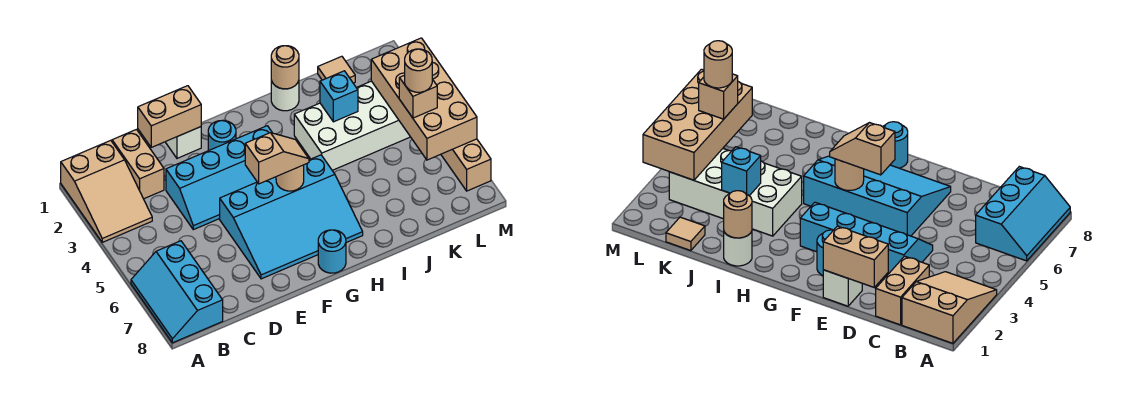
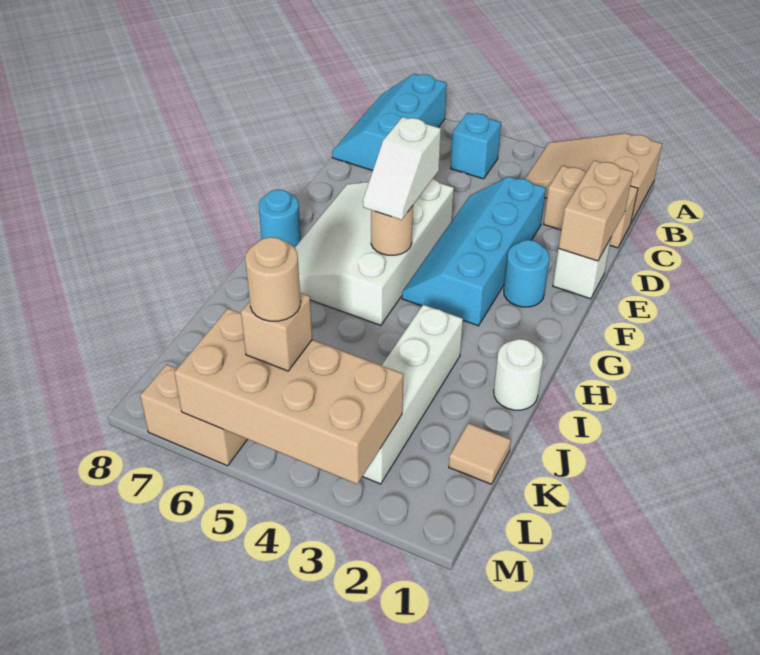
cyan slope A6:B8 level 1 top B -> cyan slope A7:C8 level 1 top 7
cyan slope E5:H7 level 1 top 5 -> white slope E5:H7 level 1 top 5
tan slope F5:G5 level 3 top F -> white slope F5:G5 level 3 top F
tan round brick I1 level 2 -> none
white brick I3:L4 level 1 -> white brick I3:L3 level 1
cyan brick J3 level 2 -> cyan brick B5 level 1

